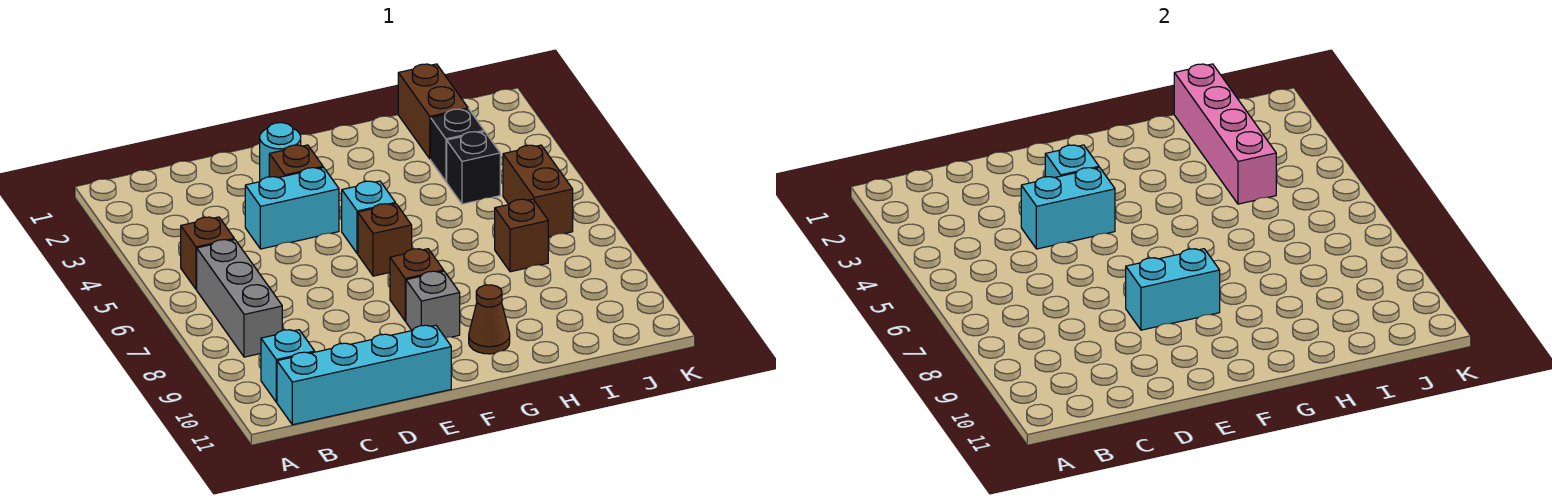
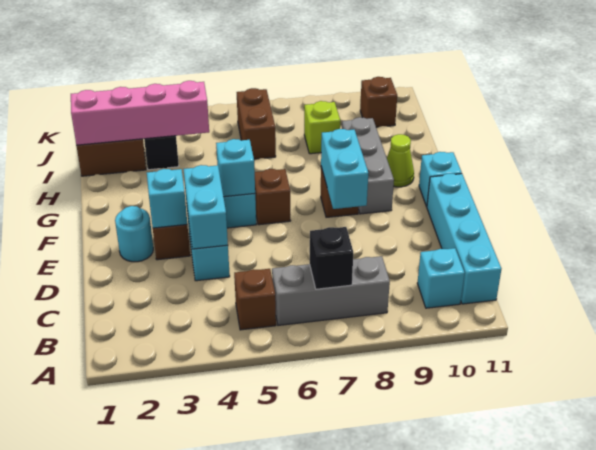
none -> cyan brick F5 level 2
grey brick F9 level 1 -> grey brick F9:H9 level 1
none -> cyan brick F11 level 1
brown cone G10 level 1 -> lime cone G10 level 1
black brick I4 level 1 -> black brick B7 level 2
brown brick I7 level 1 -> brown brick J10 level 1
none -> lime brick I8 level 1
brown brick J5:J6 level 1 -> brown brick I6:J6 level 1

